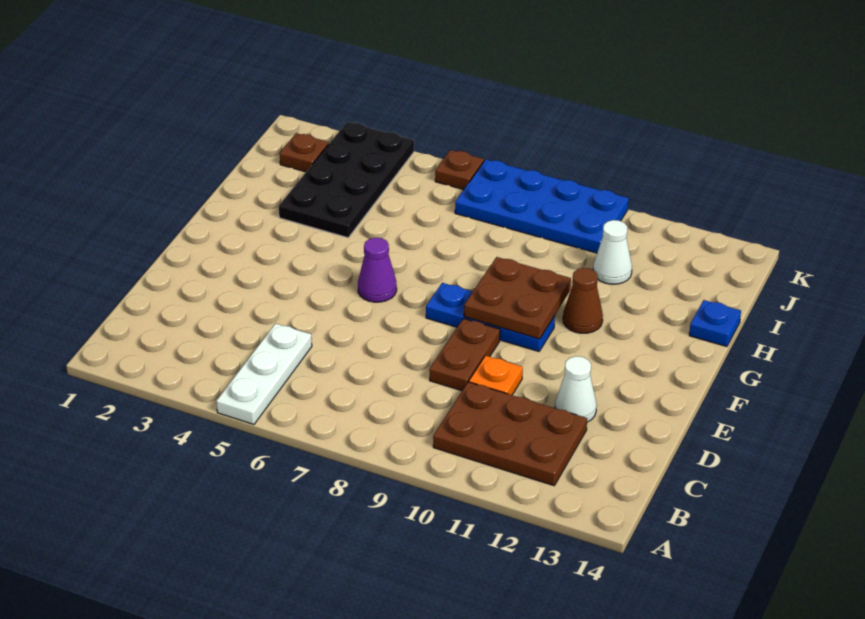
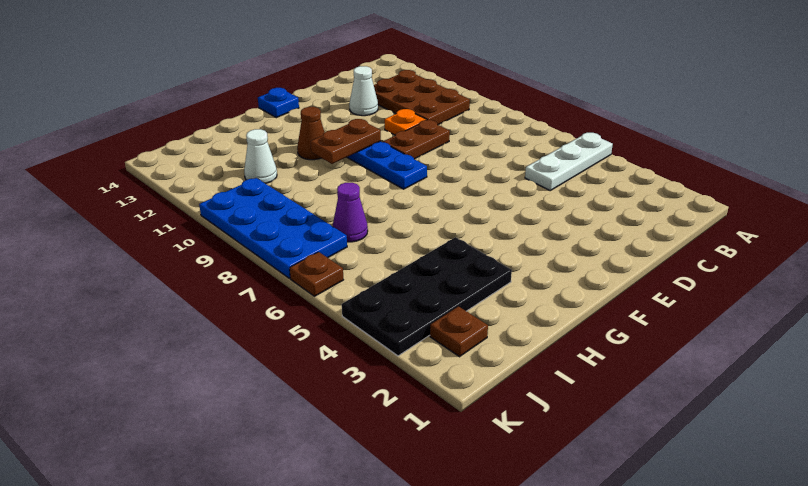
purple cone F6 level 1 -> purple cone I7 level 1
brown plate F9:G10 level 2 -> brown plate F10:G10 level 2
blue plate H14 level 1 -> blue plate F14 level 1

